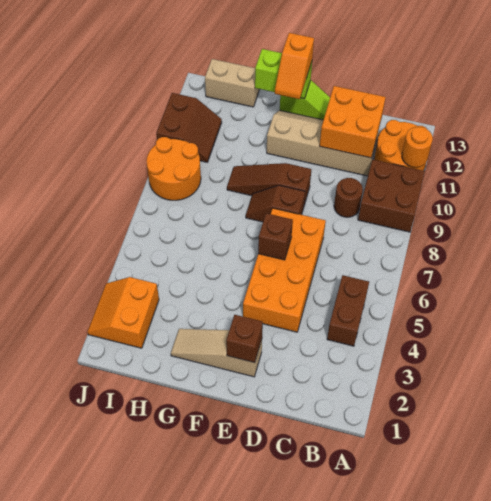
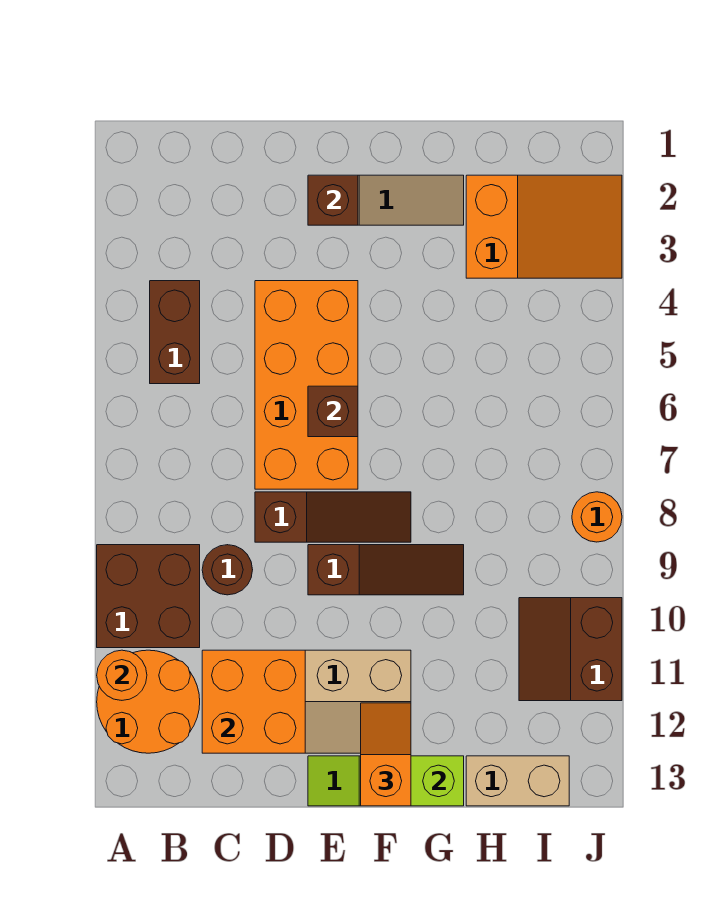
brown slope E8:F8 level 1 top E -> brown slope D8:F8 level 1 top D
orange slope I2:J3 level 1 top I -> orange slope H2:J3 level 1 top H
orange round brick I8:J9 level 1 -> orange round brick J8 level 1

